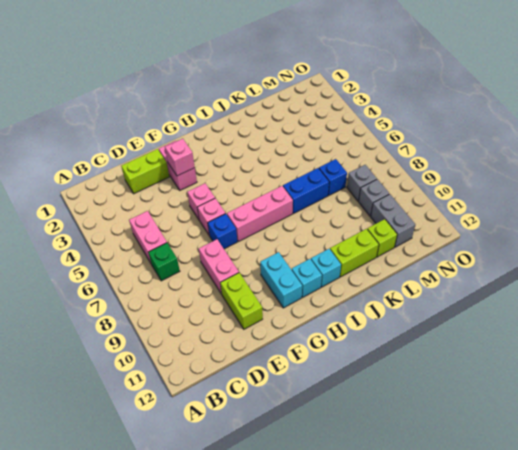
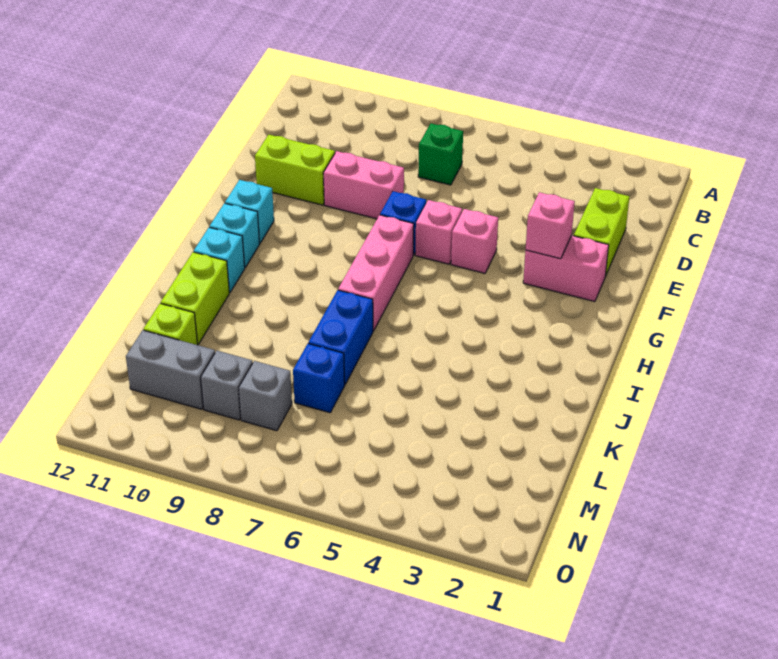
pink brick C5:C6 level 1 -> none
cyan brick G10:G11 level 1 -> cyan brick G11 level 1

